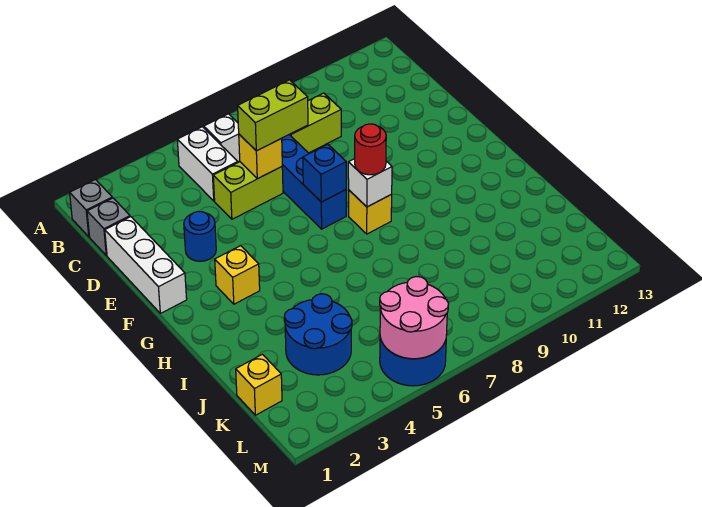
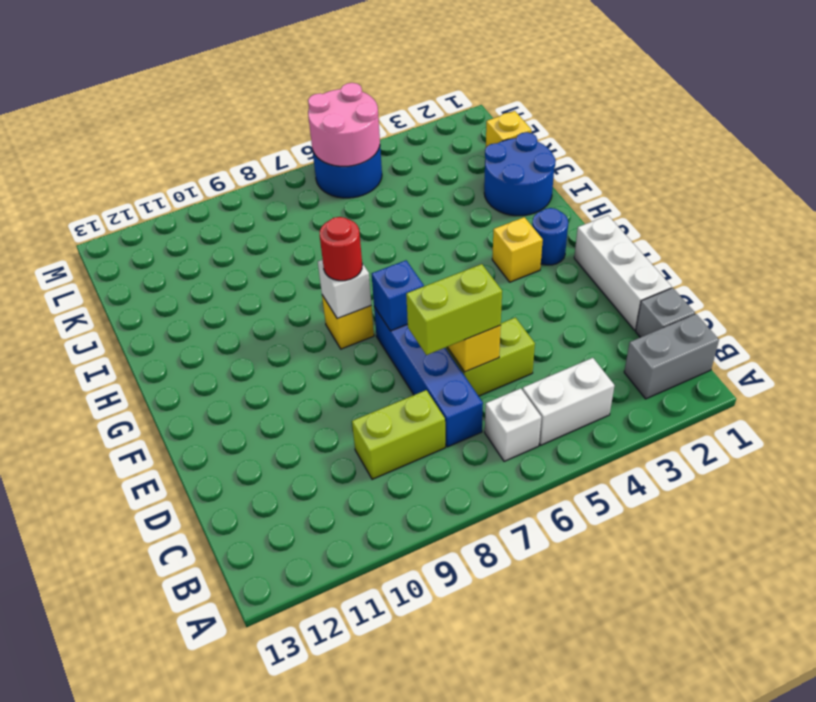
grey brick B1 level 1 -> grey brick B1:B2 level 1
white brick B5:C5 level 1 -> white brick B4:B5 level 1
blue round brick E3 level 1 -> blue round brick G2 level 1
blue round brick J3:K4 level 1 -> blue round brick I1:J2 level 1

